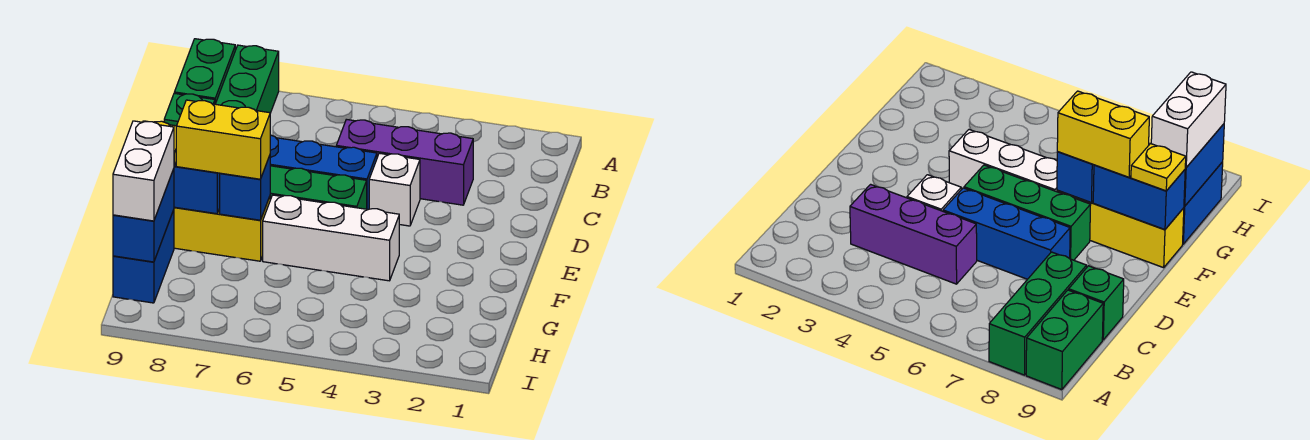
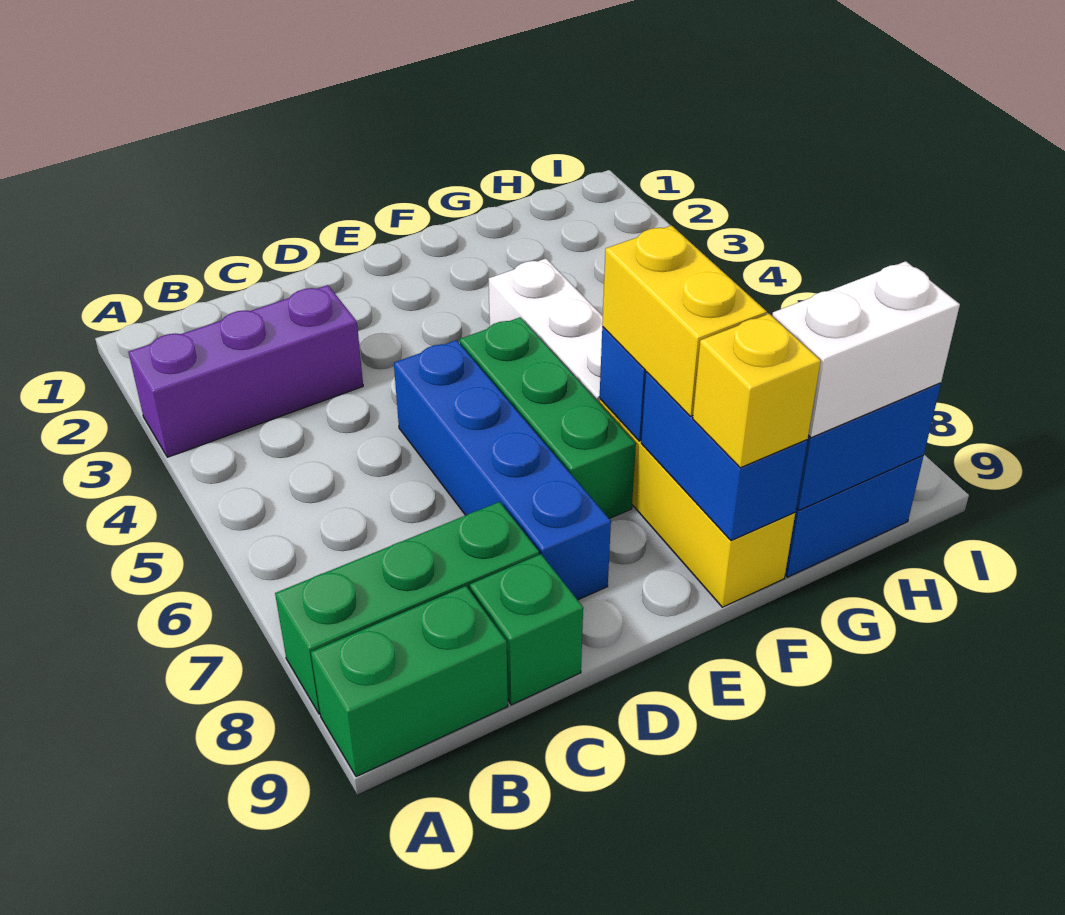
purple brick C3:C5 level 1 -> purple brick A3:C3 level 1
white brick D4 level 1 -> none
blue brick D5:D7 level 1 -> blue brick D5:D8 level 1
yellow plate F9 level 3 -> yellow brick F9 level 3

